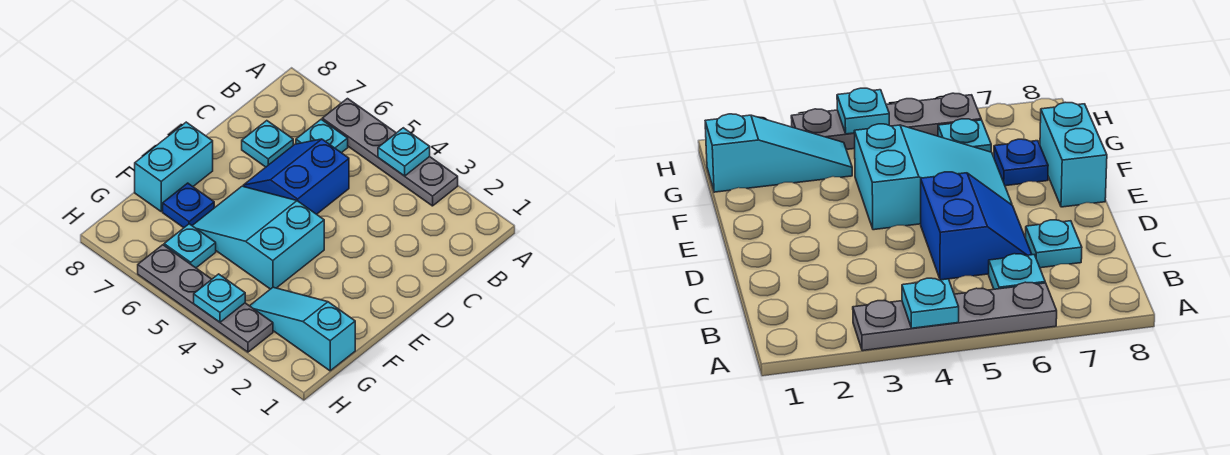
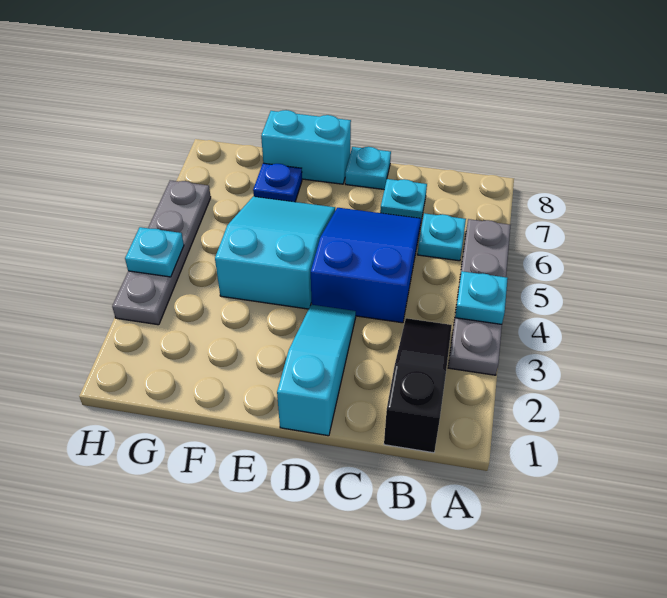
none -> black slope B1:B3 level 1 top 1
blue slope C5:D6 level 1 top 5 -> blue slope C4:D6 level 1 top 4
cyan slope G1:G3 level 1 top 1 -> cyan slope D1:D3 level 1 top 1
cyan plate G6 level 1 -> cyan plate D8 level 1

